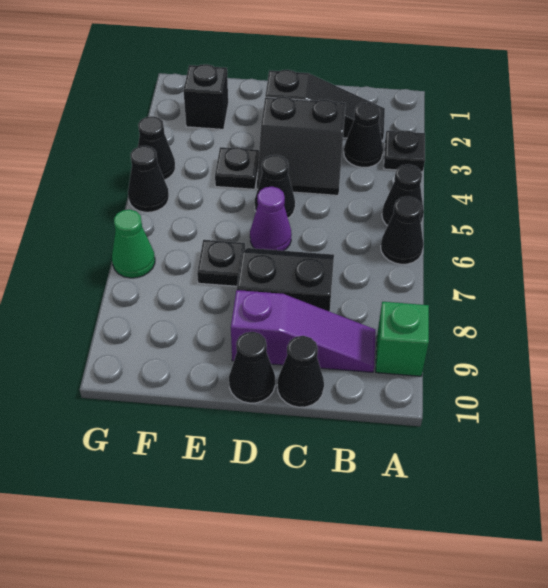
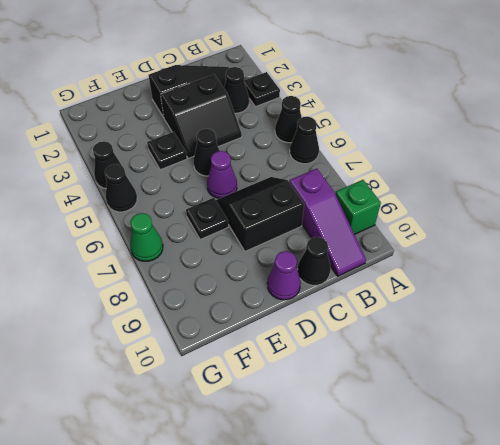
purple slope B9:D9 level 1 top D -> purple slope B8:B10 level 1 top 8
black cone D10 level 1 -> purple cone D10 level 1
black brick F2 level 1 -> none

